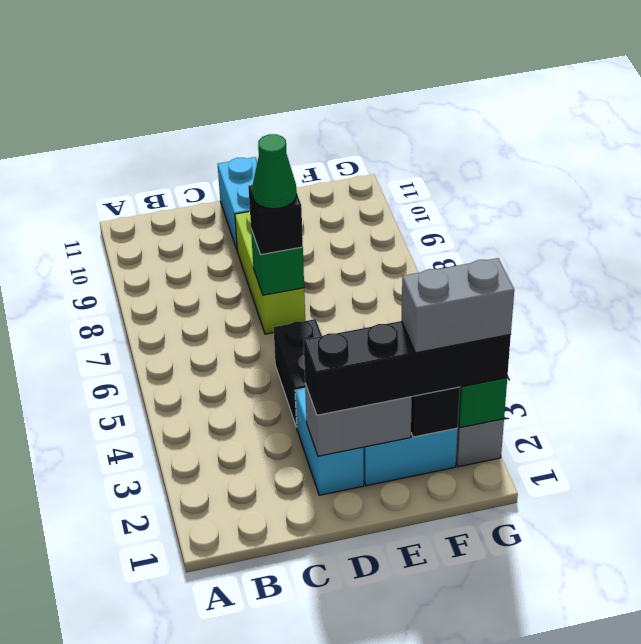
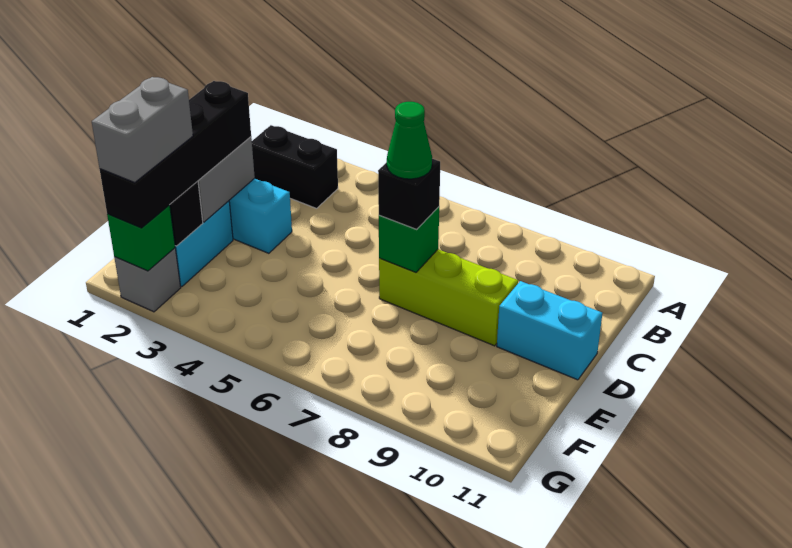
black brick D4:D5 level 1 -> black brick B2:B3 level 1

